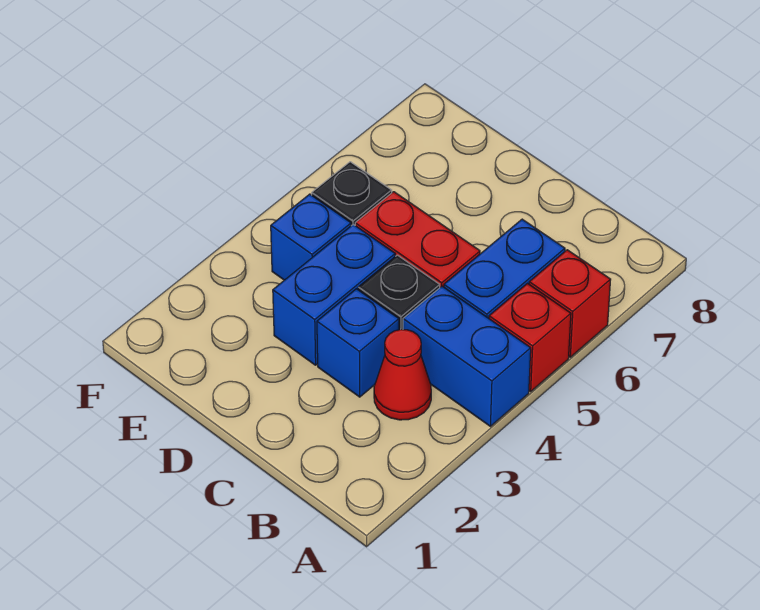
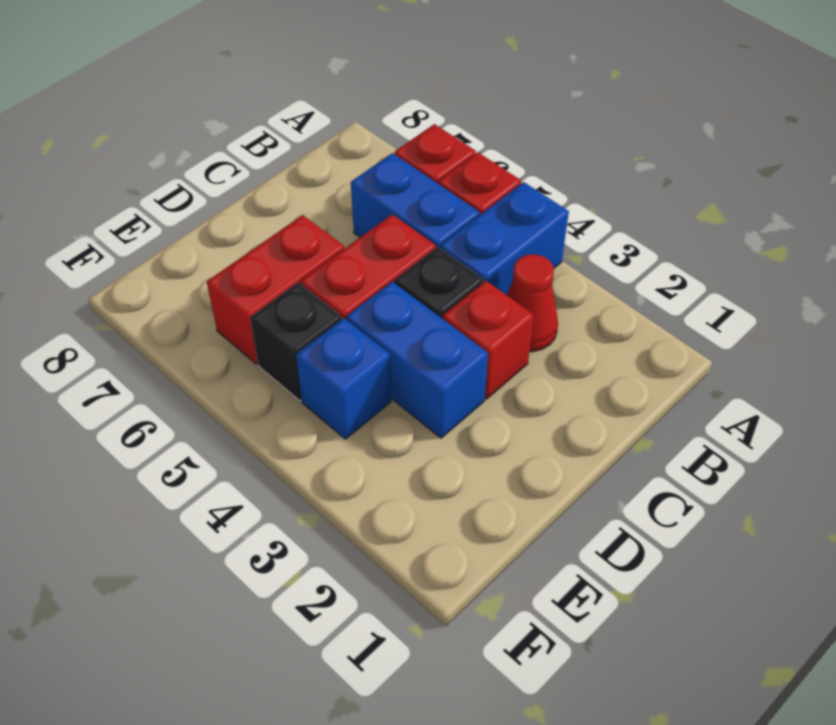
blue brick C3 level 1 -> red brick C3 level 1
none -> red brick D6:E6 level 1

